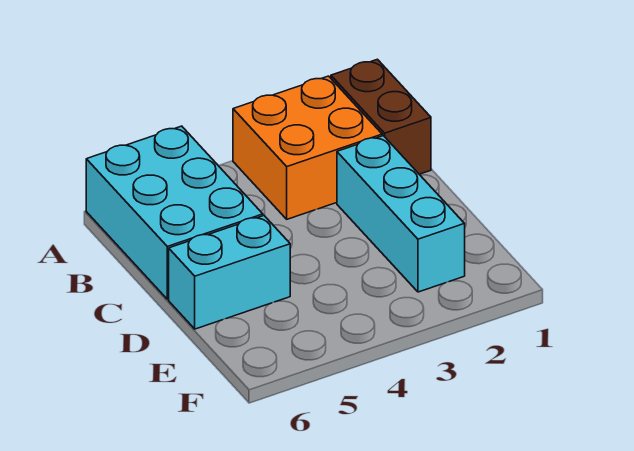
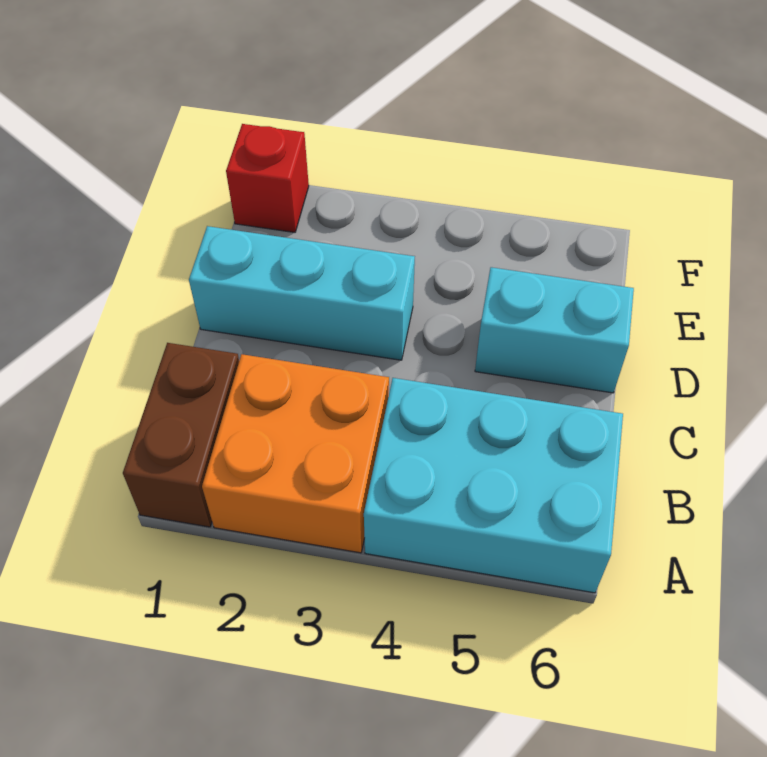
cyan brick A5:C6 level 1 -> cyan brick A4:B6 level 1
cyan brick C2:E2 level 1 -> cyan brick D1:D3 level 1
none -> red brick F1 level 1

